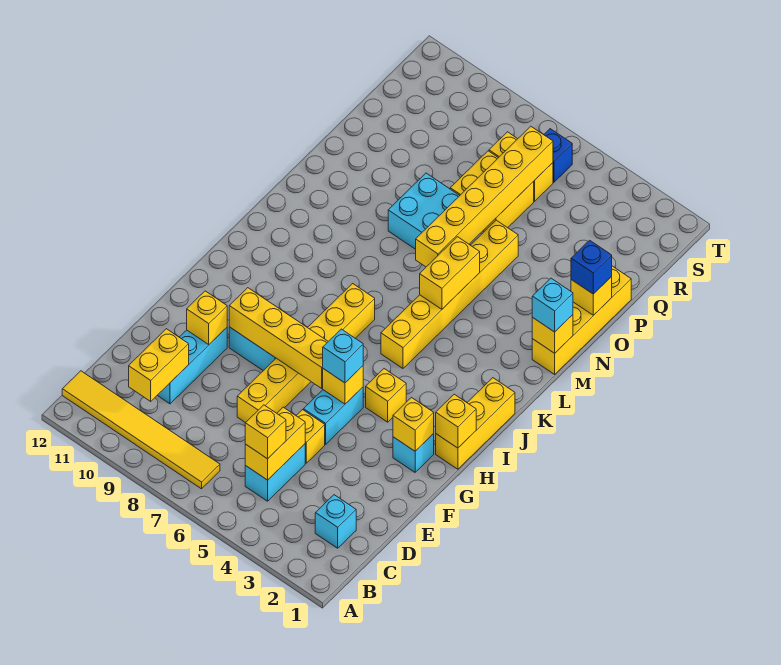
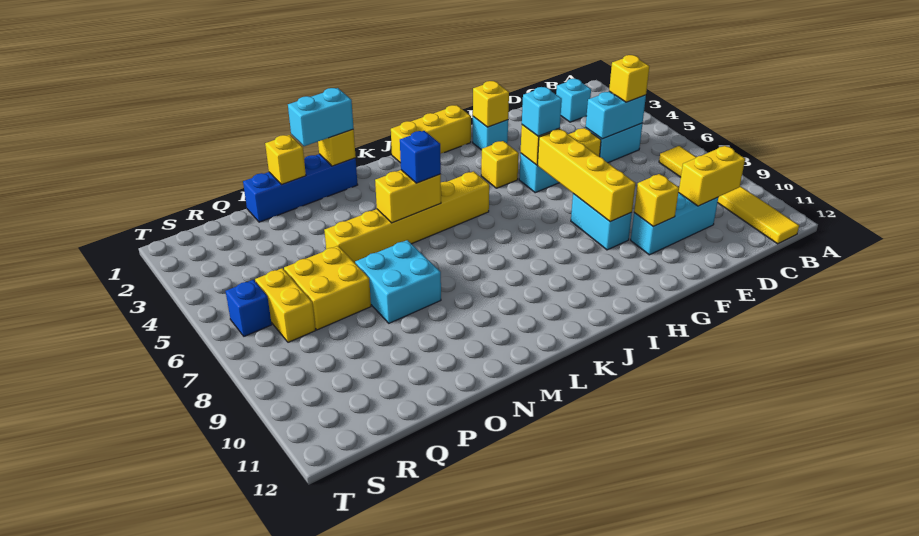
yellow brick C5:D5 level 2 -> cyan brick C5:D5 level 2
yellow brick E7:J7 level 1 -> none
yellow brick H1 level 2 -> none
yellow brick M1:P1 level 1 -> blue brick M1:P1 level 1
cyan brick M1 level 3 -> cyan brick M1:N1 level 3
yellow brick M6:R6 level 2 -> none
blue brick O1 level 3 -> blue brick L5 level 3

